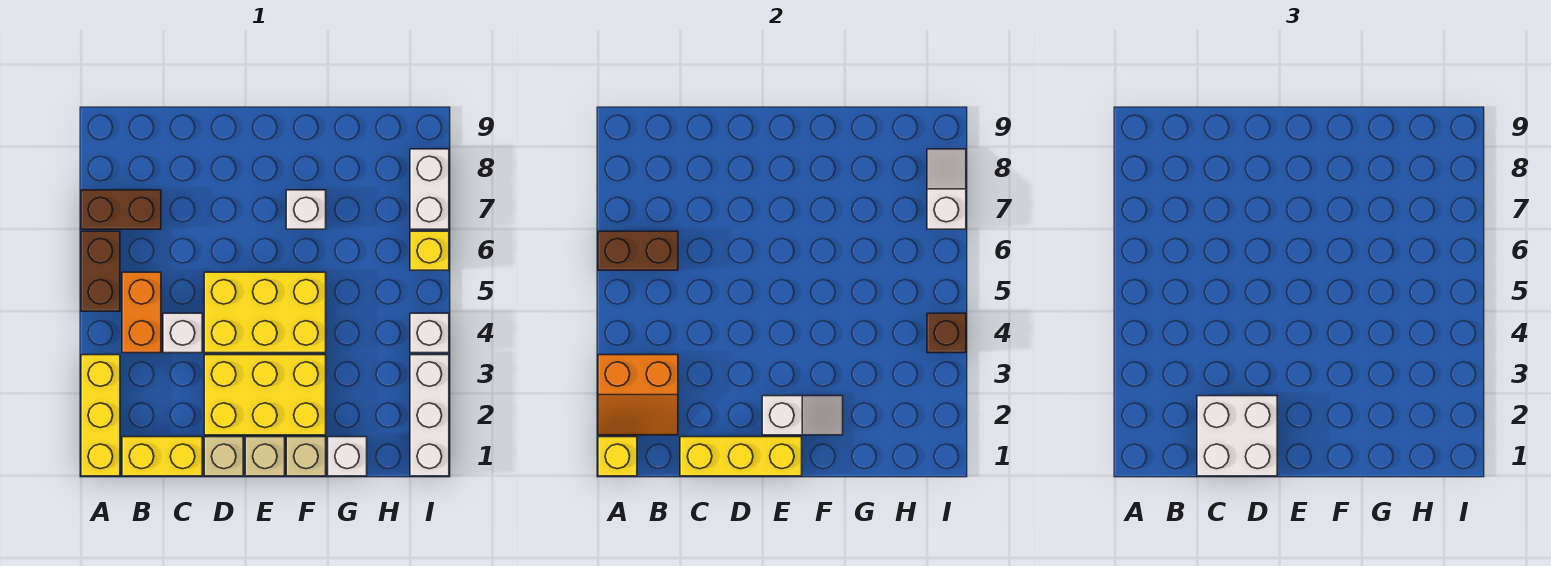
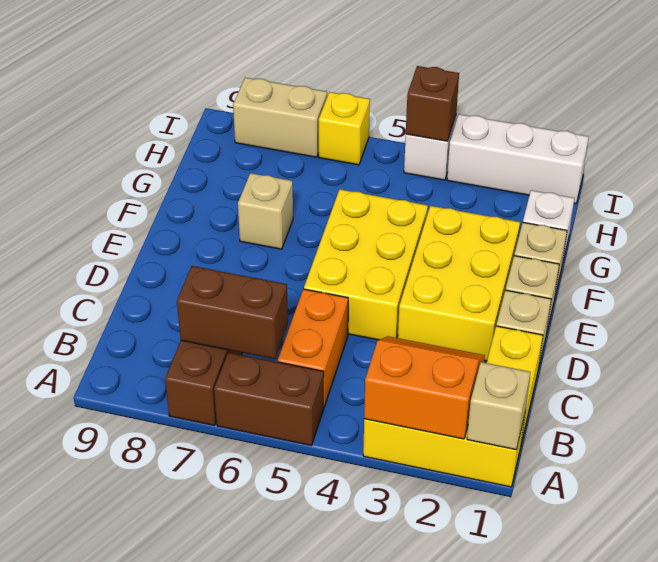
yellow brick A1 level 2 -> tan brick A1 level 2
orange slope A2:B3 level 2 top 3 -> orange slope A2:B3 level 2 top A
brown brick A6:B6 level 2 -> brown brick B6:B7 level 2
orange brick B4:B5 level 1 -> orange brick B5:C5 level 1
yellow brick C1:E1 level 2 -> none
white brick C1:D2 level 3 -> none
white brick C4 level 1 -> none
white slope E2:F2 level 2 top E -> none
white brick F7 level 1 -> tan brick F7 level 1
white brick I7:I8 level 1 -> tan brick I7:I8 level 1
white slope I7:I8 level 2 top 7 -> none

